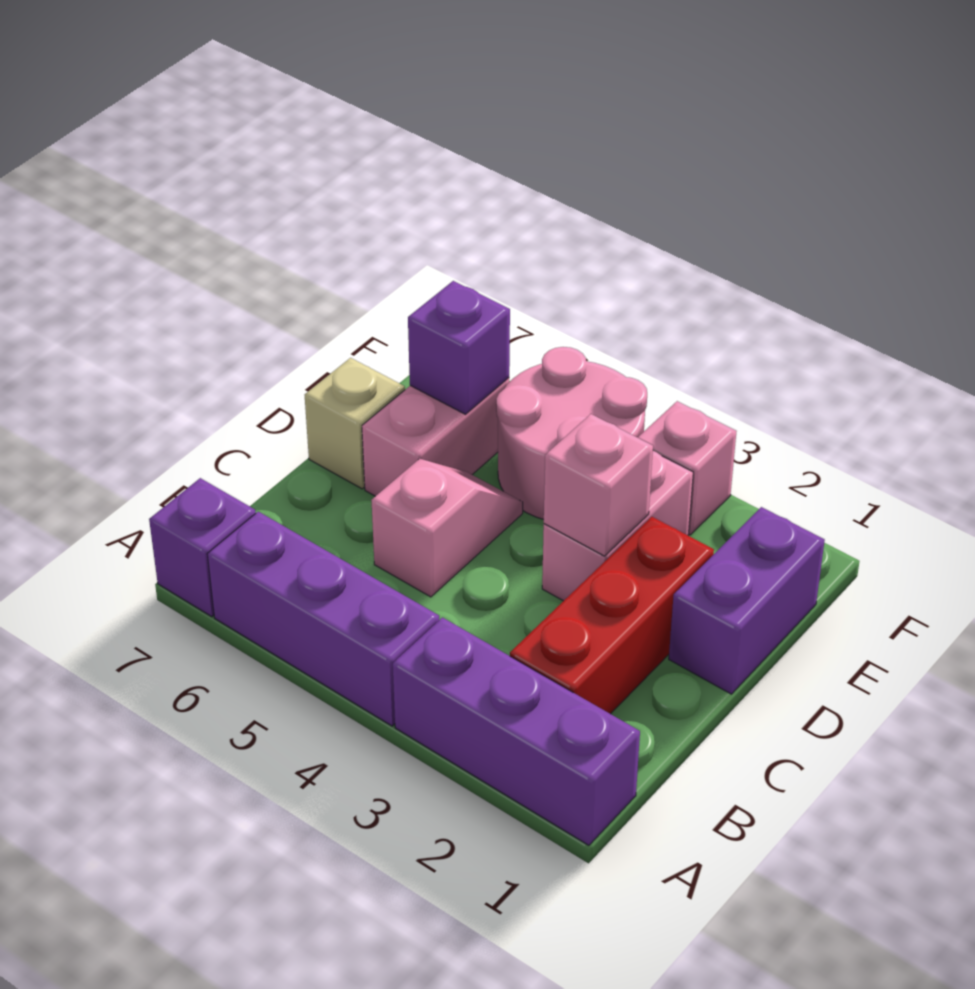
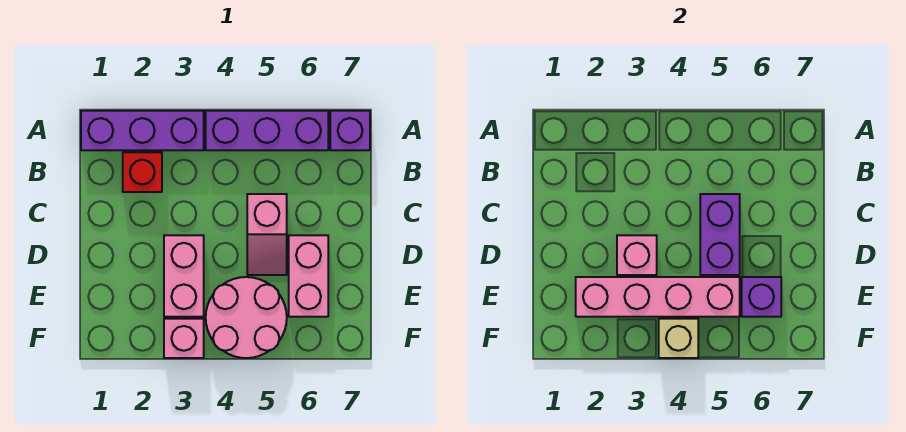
red brick B2:D2 level 1 -> red brick B2 level 1
purple brick D1:E1 level 1 -> purple brick C5:D5 level 2
tan brick D7 level 1 -> tan brick F4 level 2
none -> pink brick E2:E5 level 2

